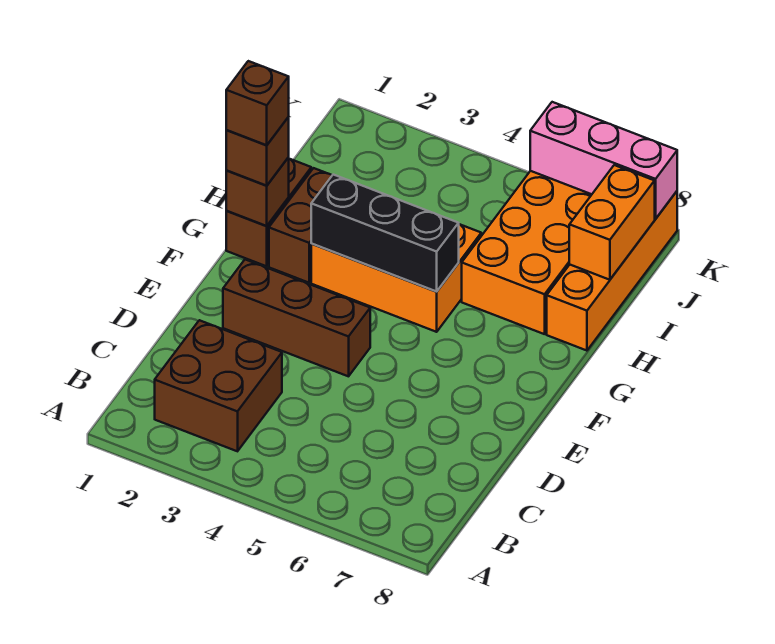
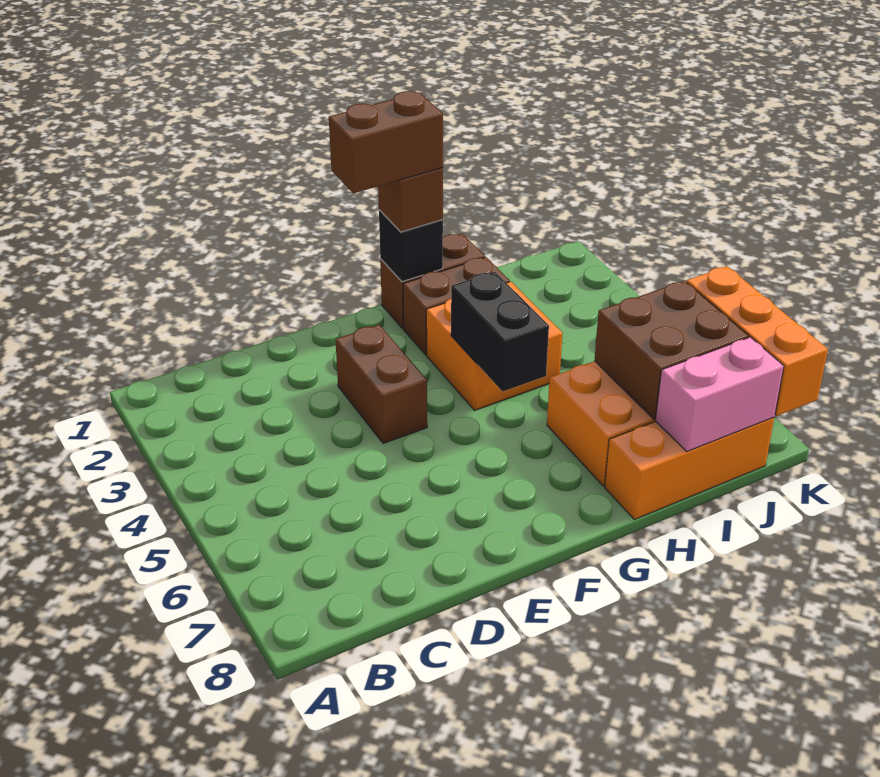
brown brick B2:C3 level 1 -> brown brick I6:J7 level 2
brown brick E2:E4 level 1 -> brown brick E3:E4 level 1
brown brick G1 level 2 -> black brick G1 level 2
brown brick G1 level 4 -> brown brick F1:G1 level 4
orange brick G3:H5 level 1 -> orange brick G3:H4 level 1
black brick G3:G5 level 2 -> black brick G4:G5 level 2
orange brick H8:K8 level 1 -> orange brick H8:J8 level 1
orange brick I8:J8 level 2 -> pink brick I8:J8 level 2
pink brick K6:K8 level 2 -> orange brick K6:K8 level 2

